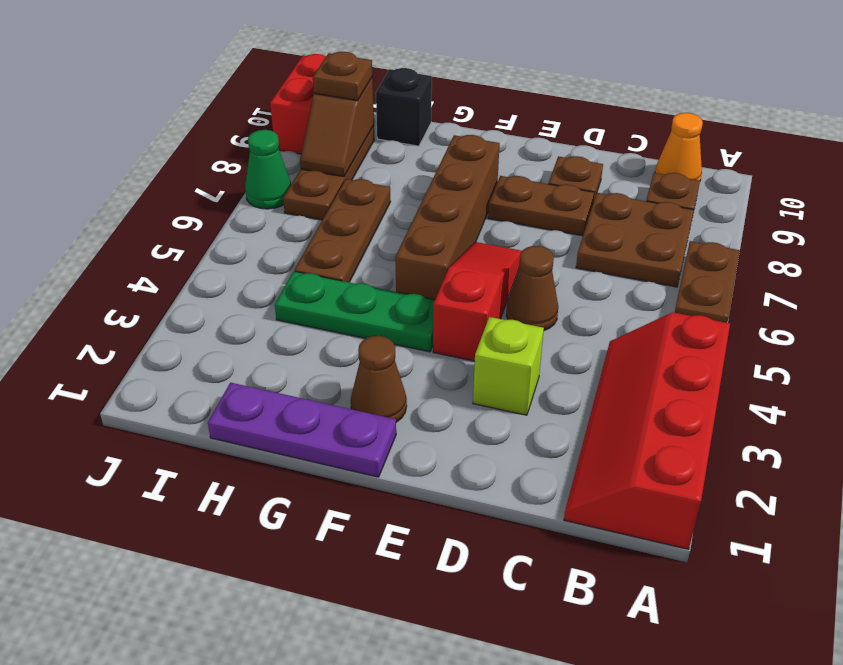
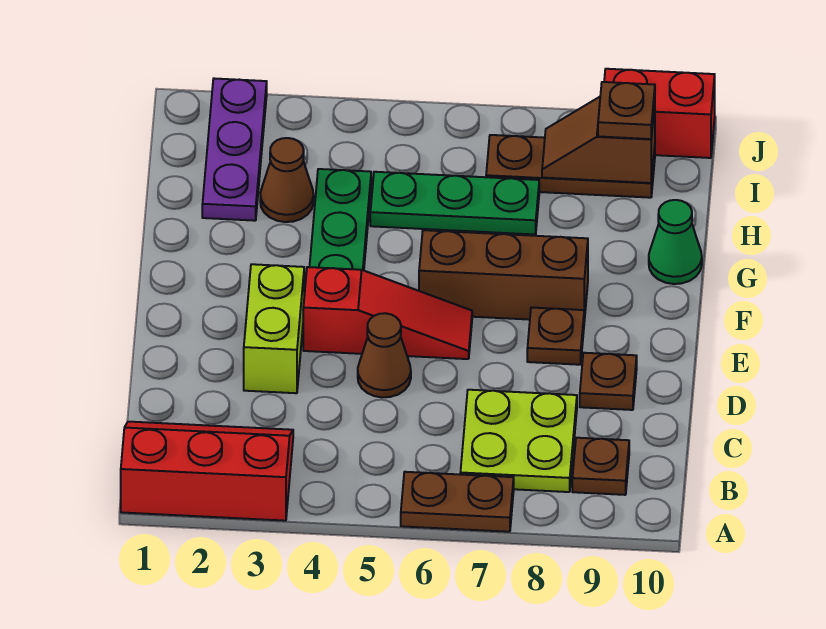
red slope A1:B4 level 1 top A -> red slope A1:B3 level 1 top A
brown plate B7:C8 level 1 -> lime plate B7:C8 level 1
orange cone B10 level 1 -> none
lime brick D3 level 1 -> lime brick D3:E3 level 1
brown plate D8:E8 level 1 -> brown plate E8 level 1
purple plate F1:H1 level 1 -> purple plate H2:J2 level 1
brown cone F2 level 1 -> brown cone H3 level 1
brown brick F5:F8 level 1 -> brown brick F6:F8 level 1
brown plate H5:H7 level 1 -> green plate H5:H7 level 1
black brick H10 level 1 -> none
green cone J7 level 1 -> green cone G10 level 1

